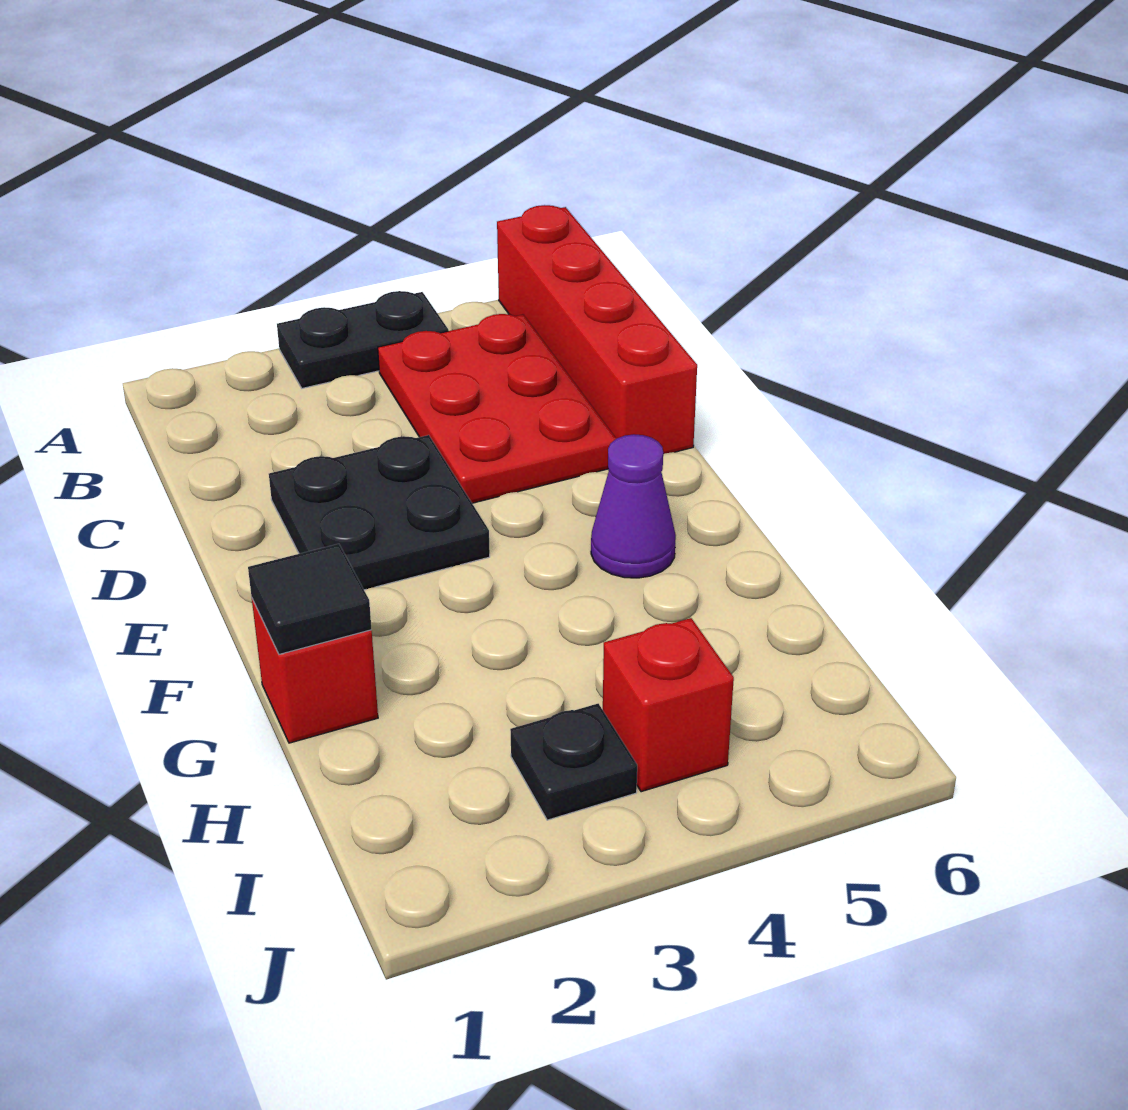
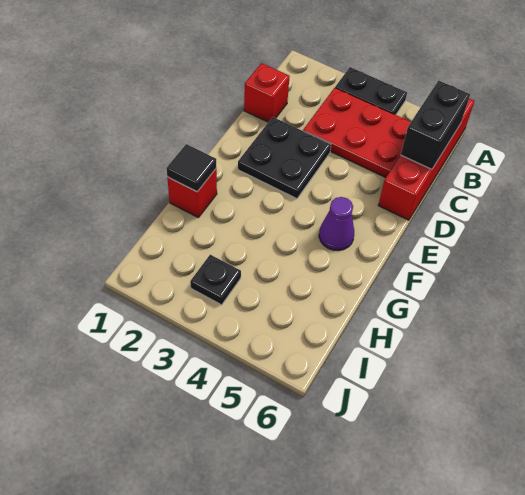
red plate B4:D5 level 1 -> red plate B3:C5 level 1
none -> black brick B6:C6 level 2
red brick I4 level 1 -> red brick C1 level 1

